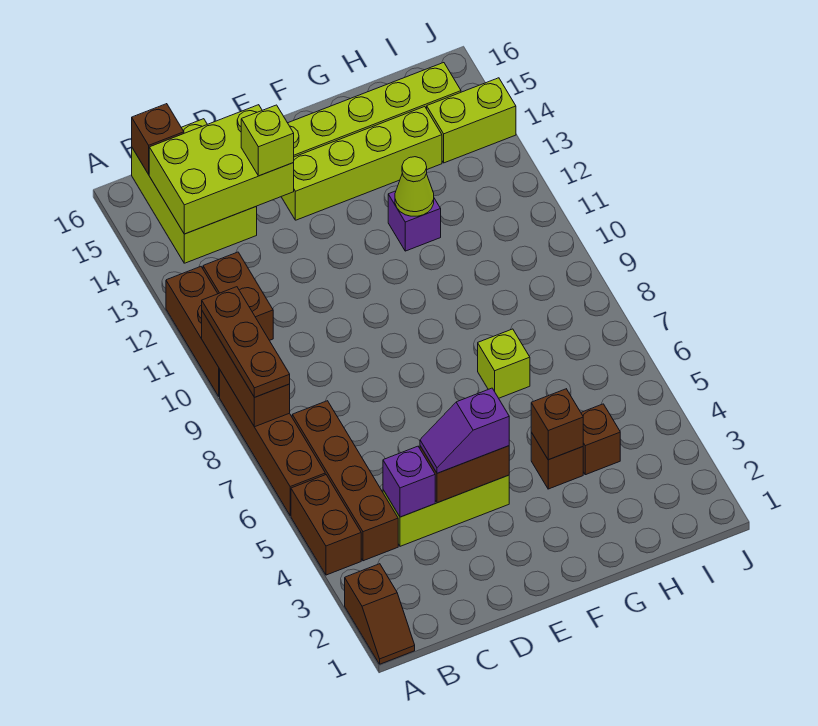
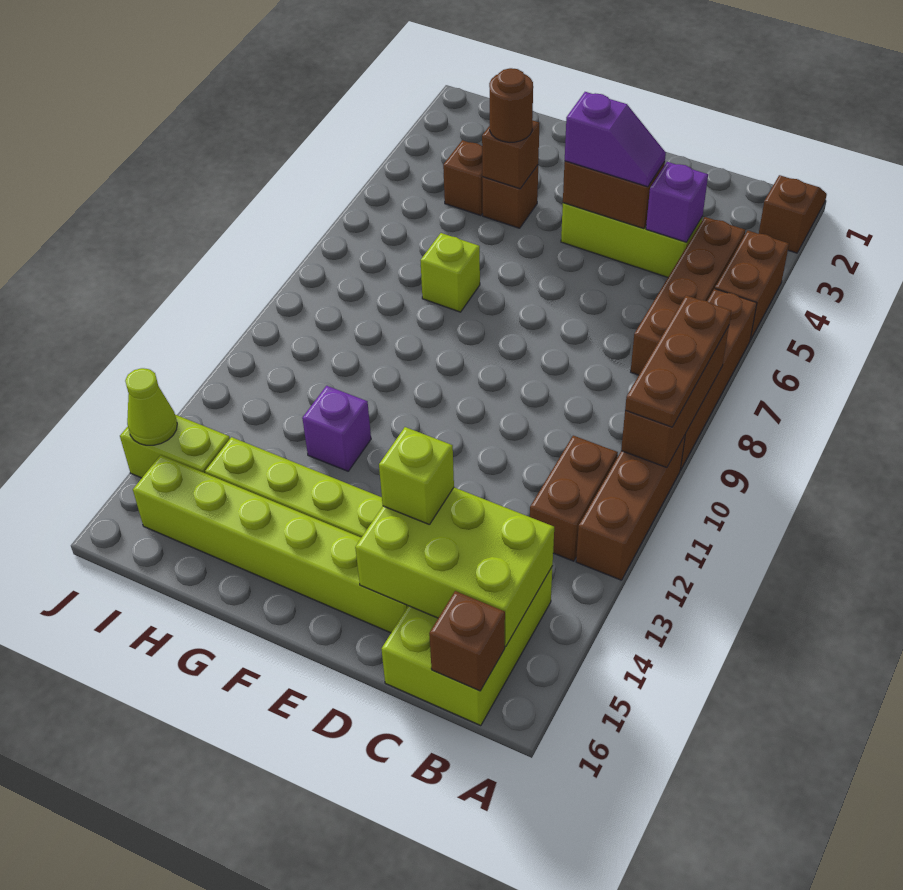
none -> brown round brick G4 level 3
lime cone G12 level 2 -> lime cone J14 level 2

